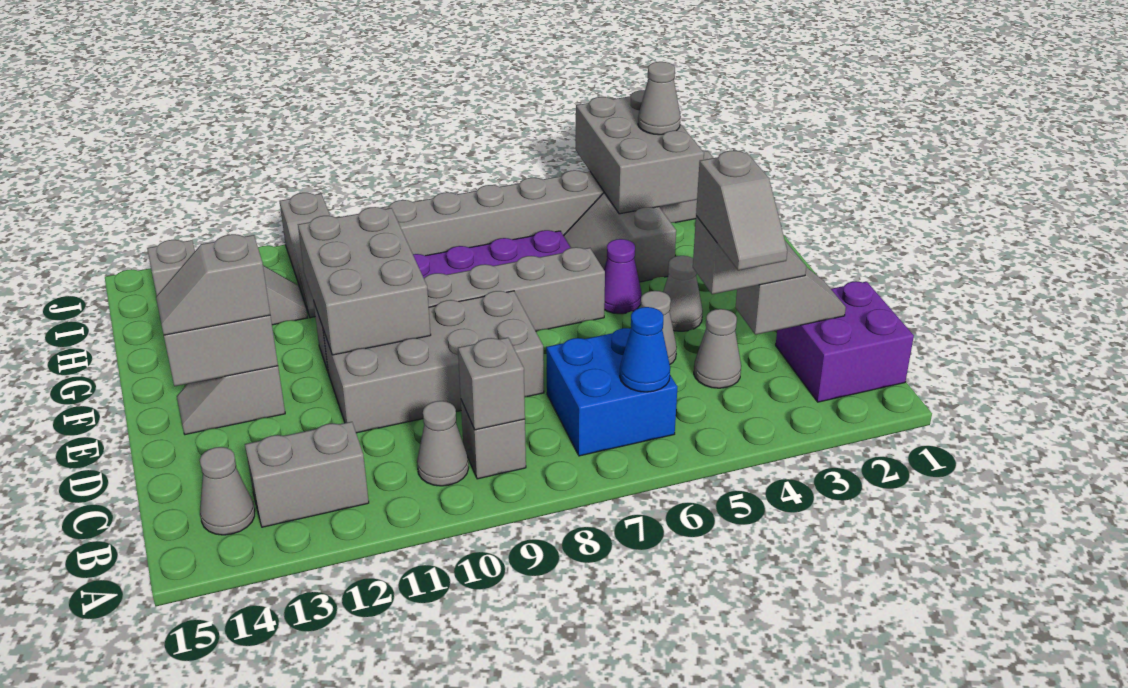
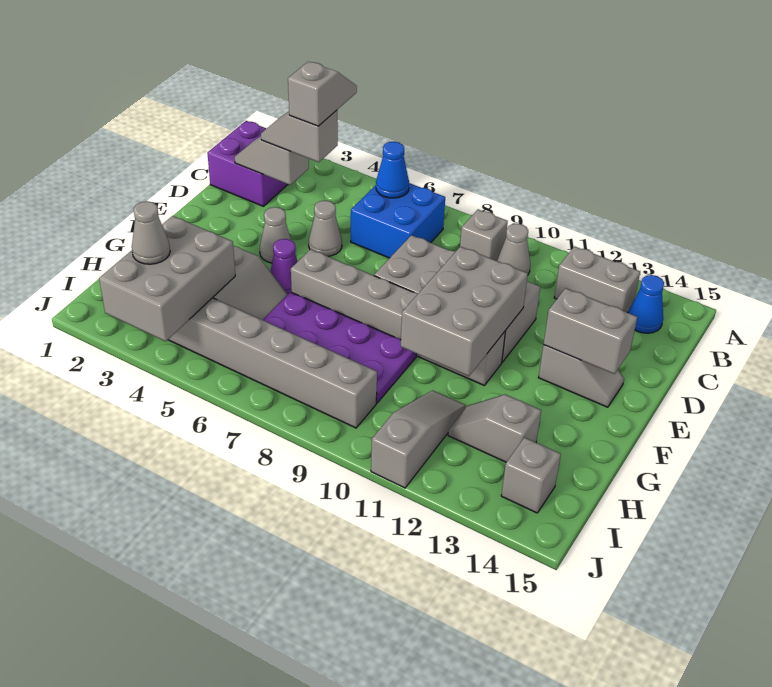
grey brick B9 level 2 -> none
grey cone B14 level 1 -> blue cone B14 level 1
grey cone C4 level 1 -> none
grey slope E13:E14 level 3 top 13 -> none

